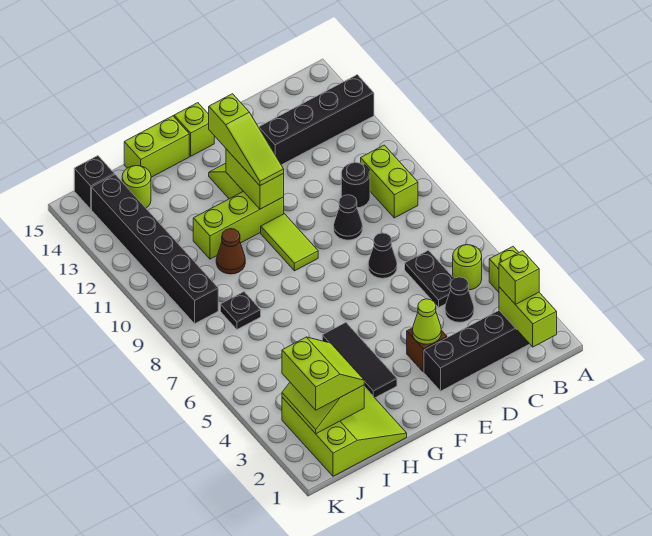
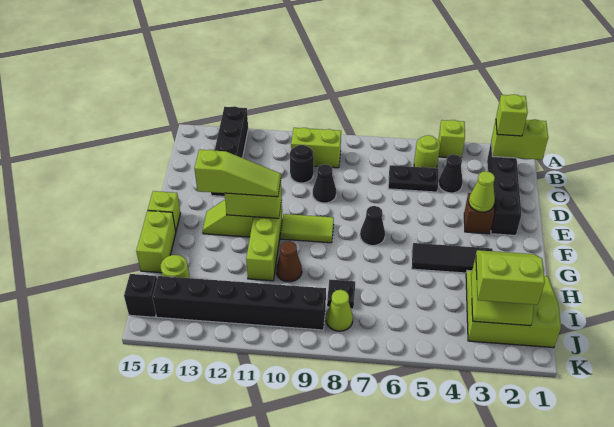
black cone D7 level 1 -> black cone F7 level 1
none -> lime cone J8 level 1

